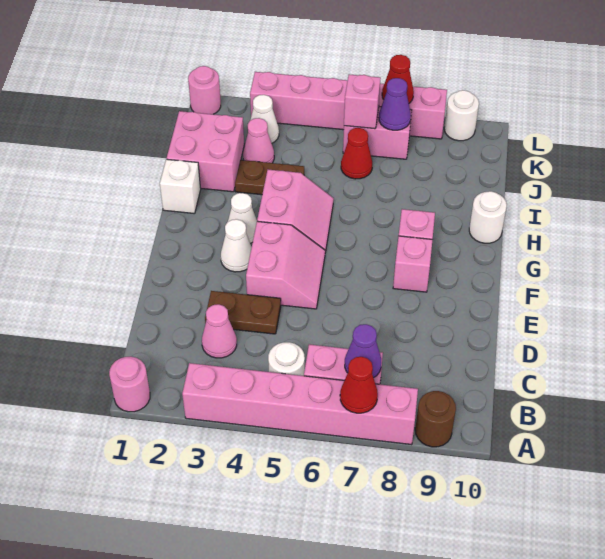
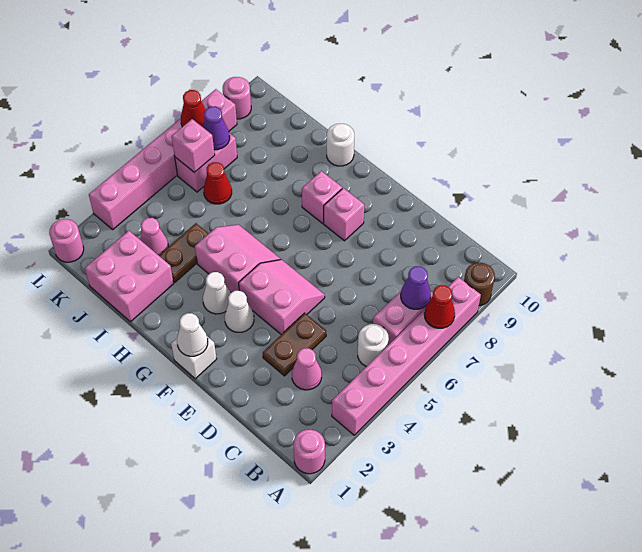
white brick H1 level 1 -> white brick F1 level 1
white cone K3 level 1 -> white cone F1 level 2
white round brick L9 level 1 -> pink round brick L9 level 1

